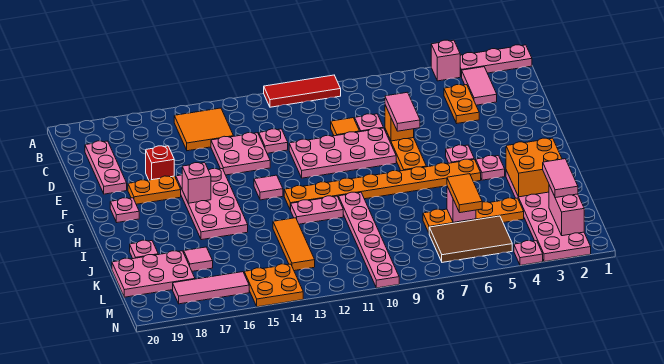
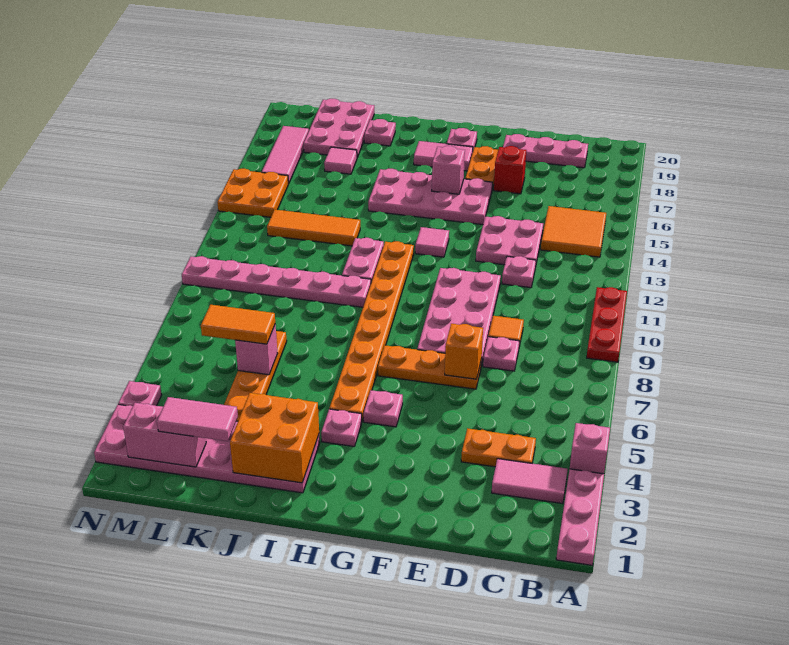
red tile A9:A11 level 1 -> red plate A9:A11 level 1
pink tile E7:F7 level 3 -> pink tile G18:H18 level 1
brown tile L5:M7 level 1 -> none

